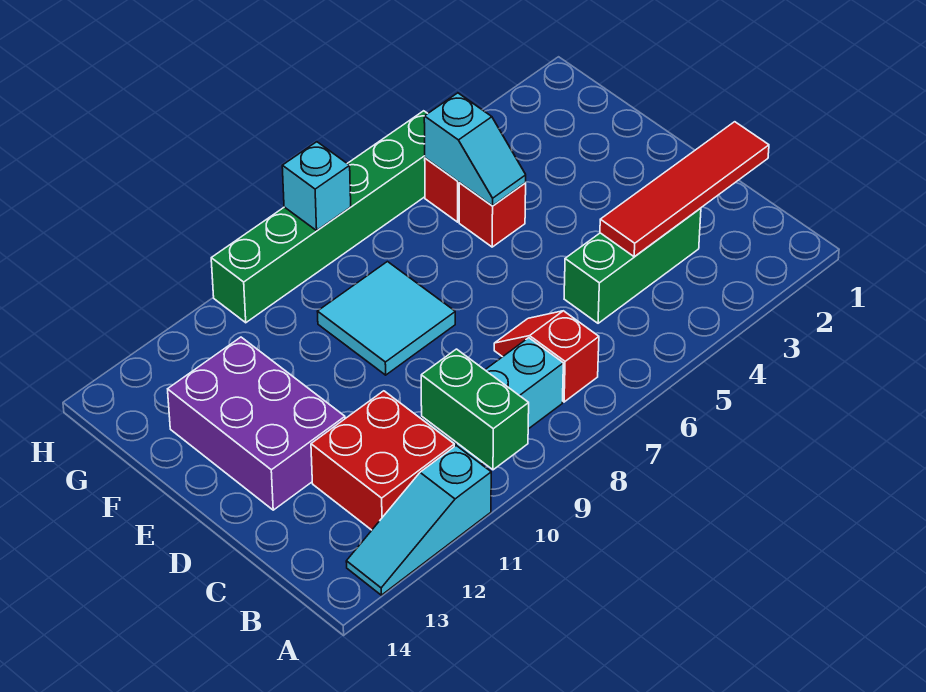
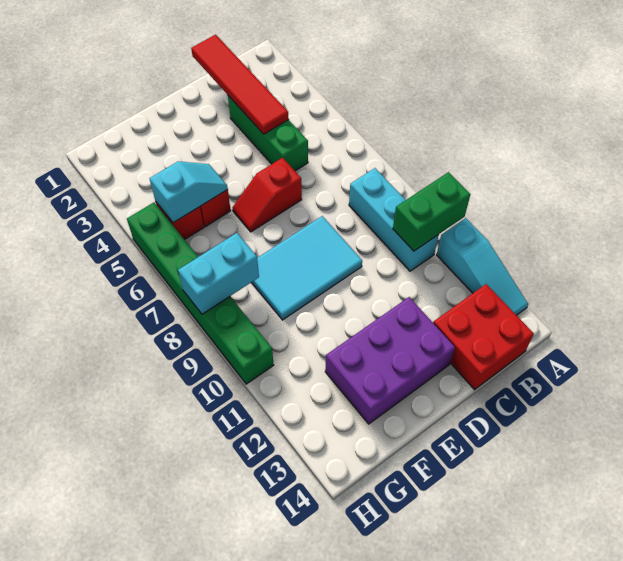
red slope B7:C7 level 1 top B -> red slope D6:E6 level 1 top D
red brick B11:C12 level 1 -> red brick B13:C14 level 1
cyan tile E8:F9 level 1 -> cyan tile D8:F9 level 1
cyan brick H8 level 2 -> cyan brick G8:H8 level 2

